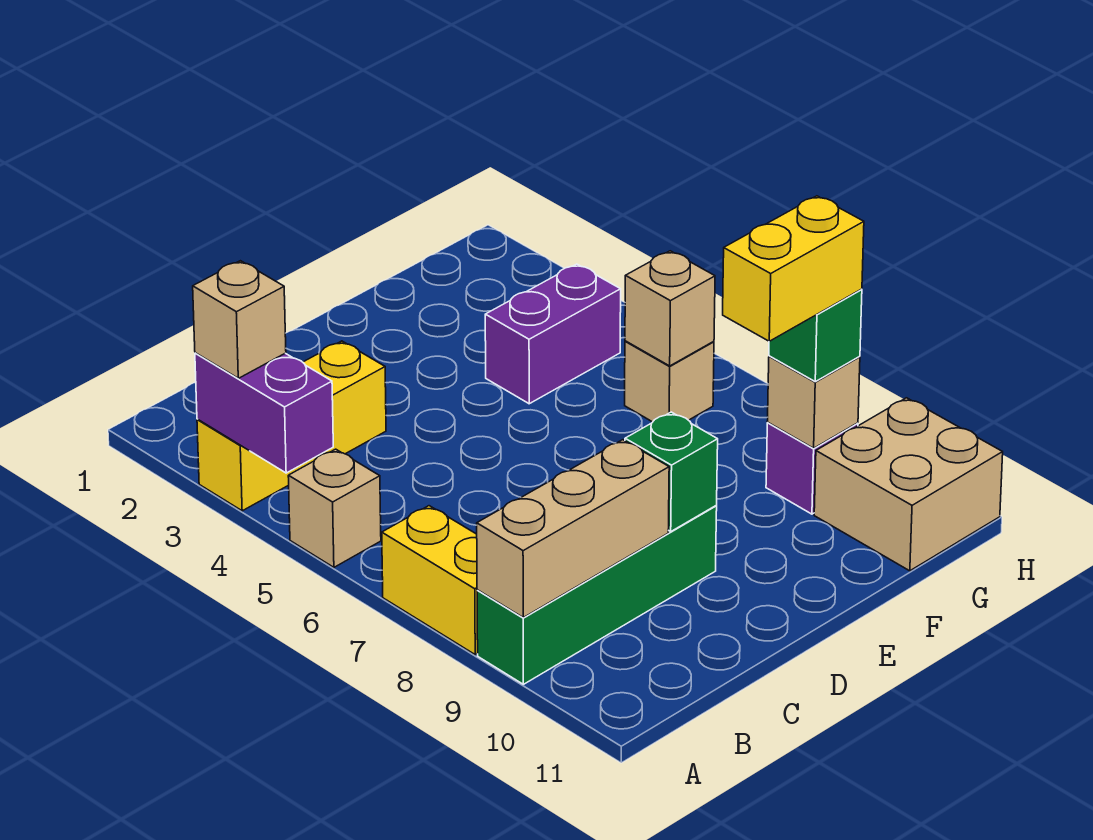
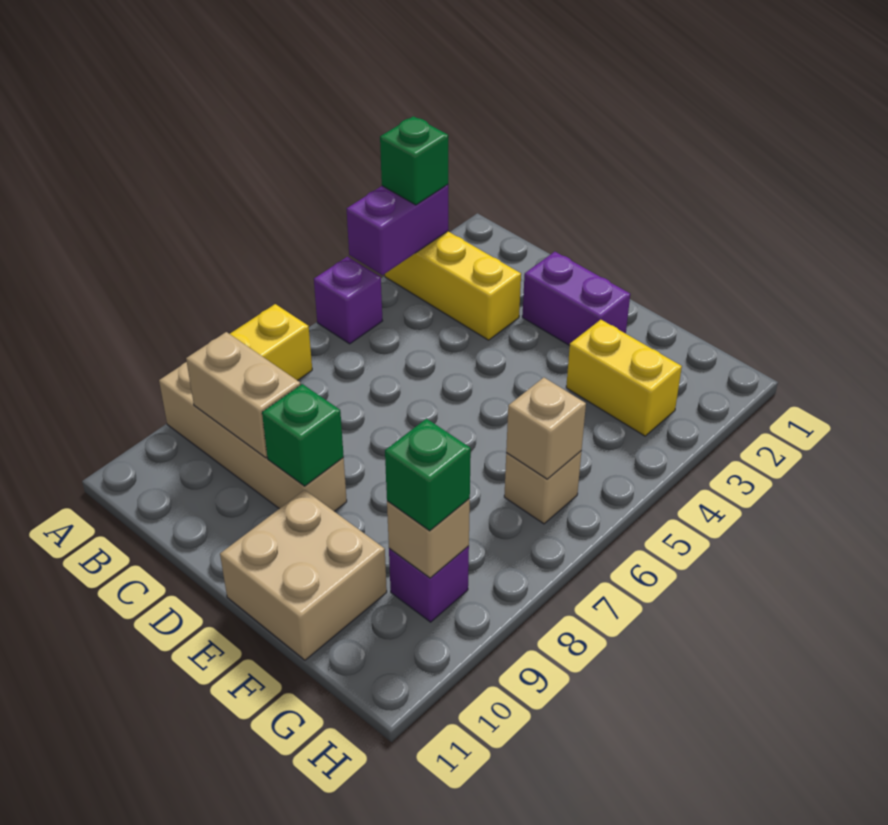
tan brick A3 level 3 -> green brick A3 level 3
tan brick A5 level 1 -> purple brick A5 level 1
green brick A9:D9 level 1 -> tan brick A9:D9 level 1
tan brick A9:C9 level 2 -> tan brick B9:C9 level 2
purple brick F4:G4 level 1 -> purple brick D2:E2 level 1
yellow brick F9:G9 level 4 -> yellow brick F3:G3 level 1
tan brick G10:H11 level 1 -> tan brick E10:F11 level 1

